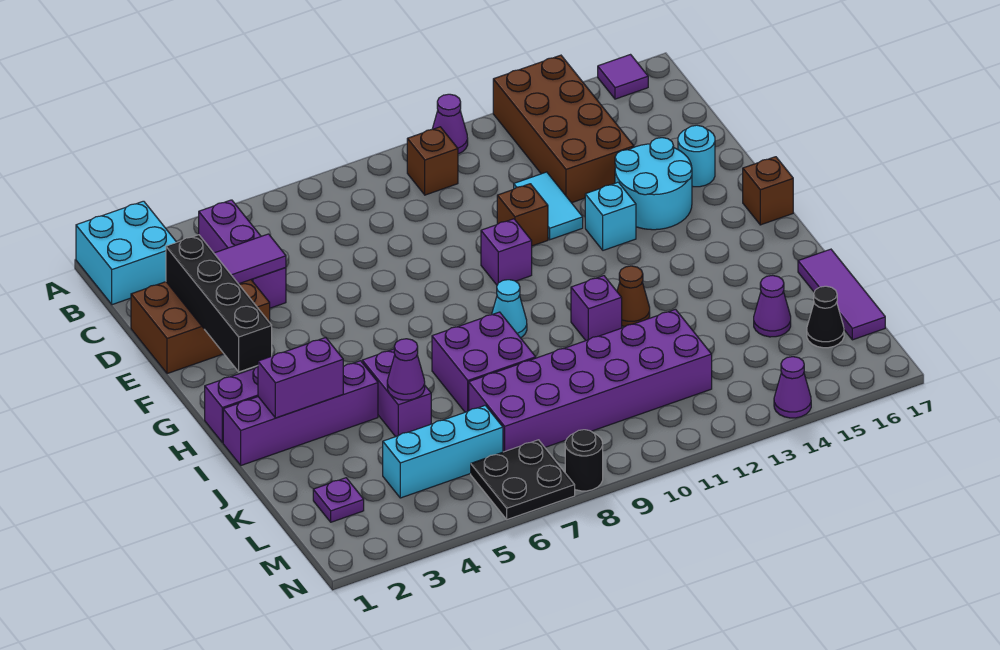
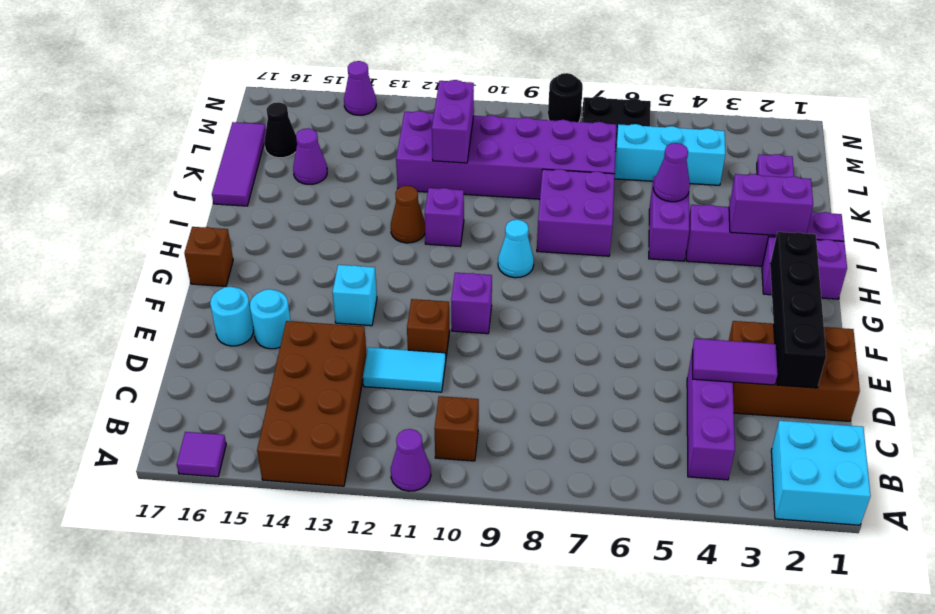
cyan tile D12:E12 level 1 -> cyan tile D11:D12 level 1
cyan round brick E14:F15 level 1 -> cyan round brick E15 level 1
none -> purple brick K11:L11 level 2

